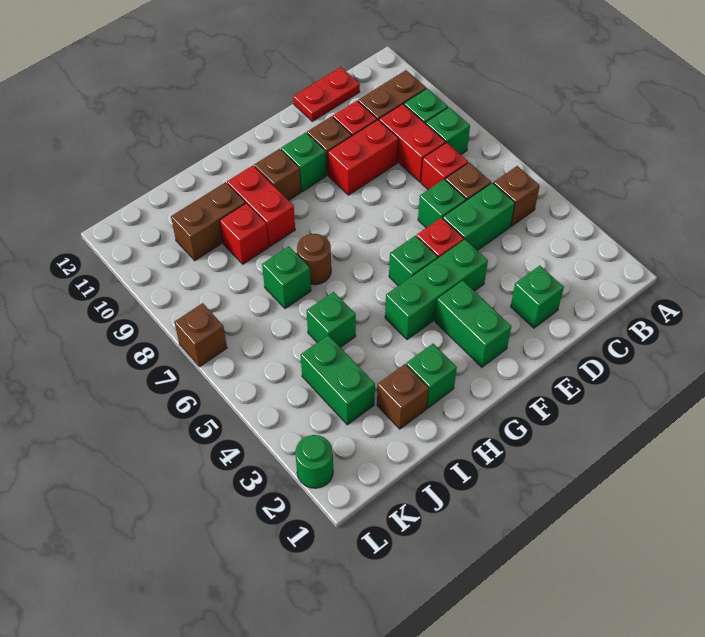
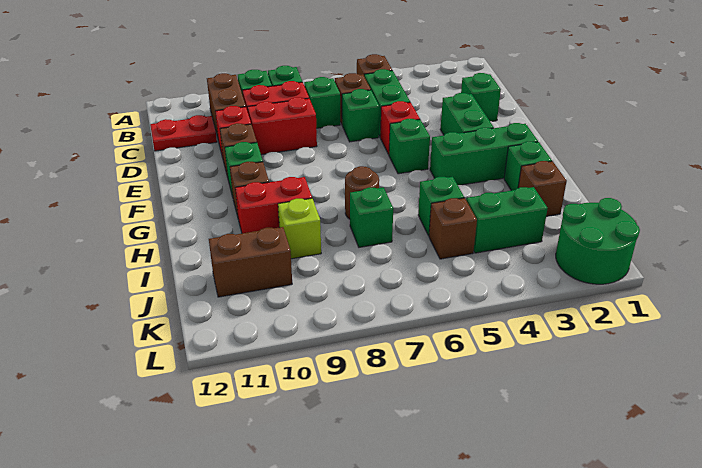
red brick C7 level 1 -> green brick C7 level 1
red plate C12:D12 level 1 -> red plate C11:C12 level 1
red brick D9:E9 level 1 -> red brick D8:D9 level 1
green brick E4:G4 level 1 -> green brick G2:G4 level 1
green brick F2:F3 level 1 -> green brick E3:F3 level 1
red brick I9 level 1 -> lime brick I9 level 1
brown brick I10:J10 level 1 -> brown brick J10:J11 level 1
green round brick L2 level 1 -> green round brick K1:L2 level 1
brown brick L7 level 1 -> brown brick J5 level 1

